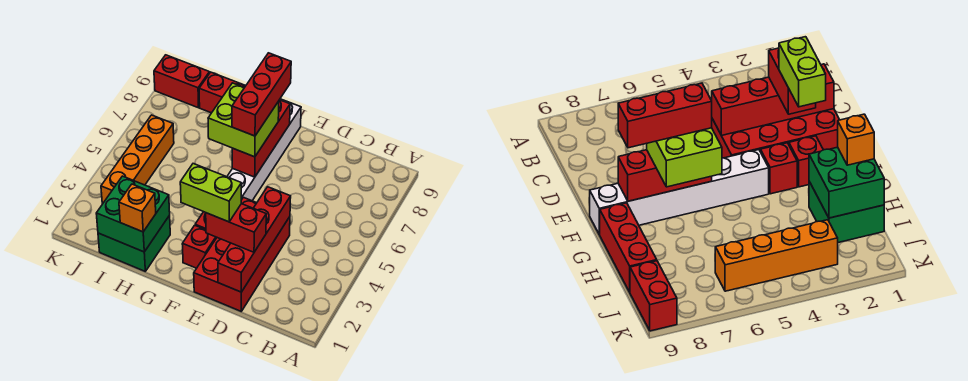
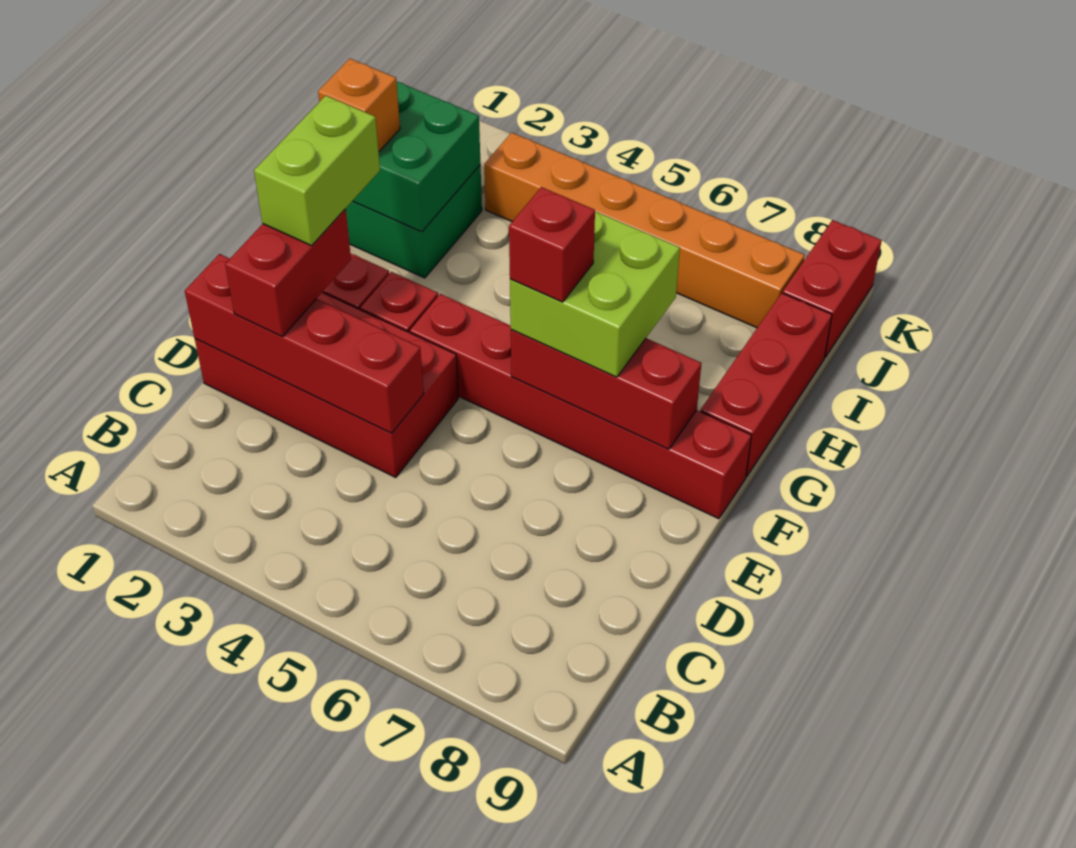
white brick F4:F9 level 1 -> red brick F4:F9 level 1
red brick F6:F8 level 4 -> red brick F6 level 4
orange brick J3:J6 level 1 -> orange brick J3:J8 level 1

